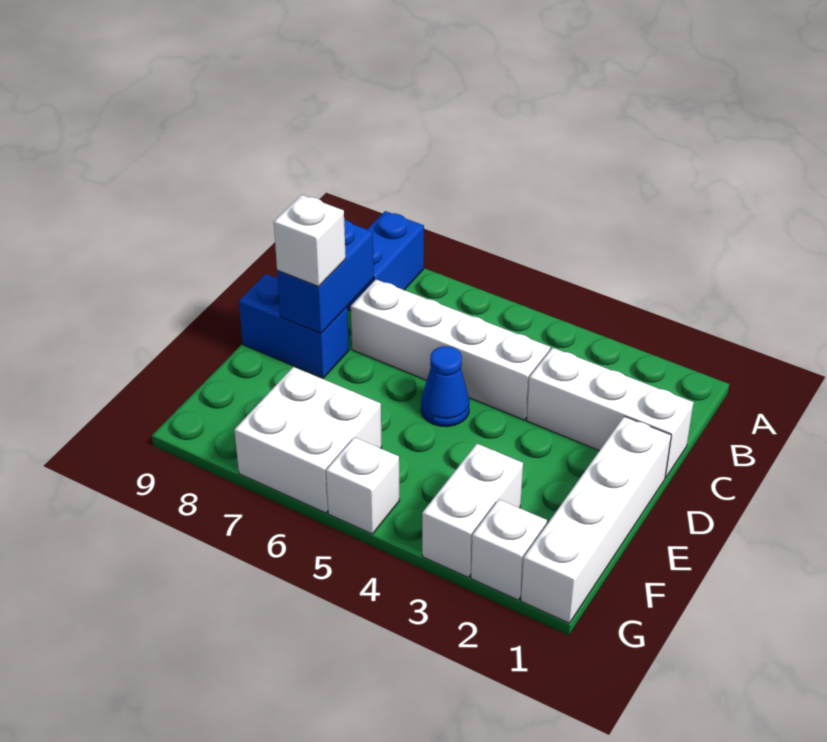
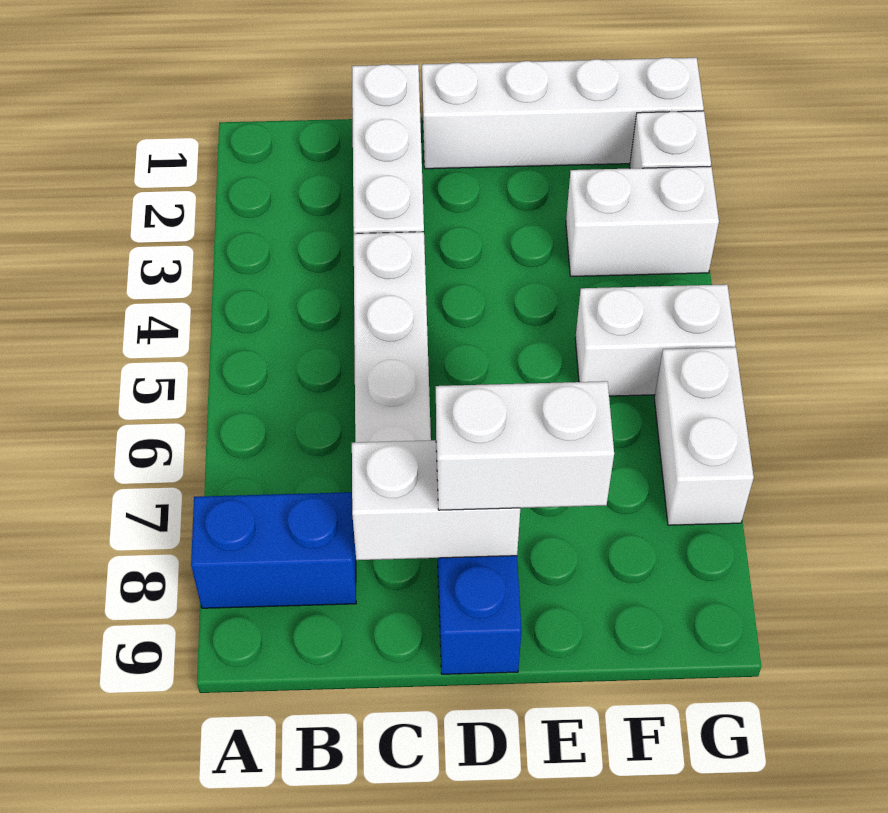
blue brick C8:D8 level 2 -> white brick C8:D8 level 2
blue cone D5 level 1 -> none
white brick D8 level 3 -> white brick D8:E8 level 3
white brick F6:G7 level 1 -> white brick G6:G7 level 1
white brick G5 level 1 -> white brick F5:G5 level 1

